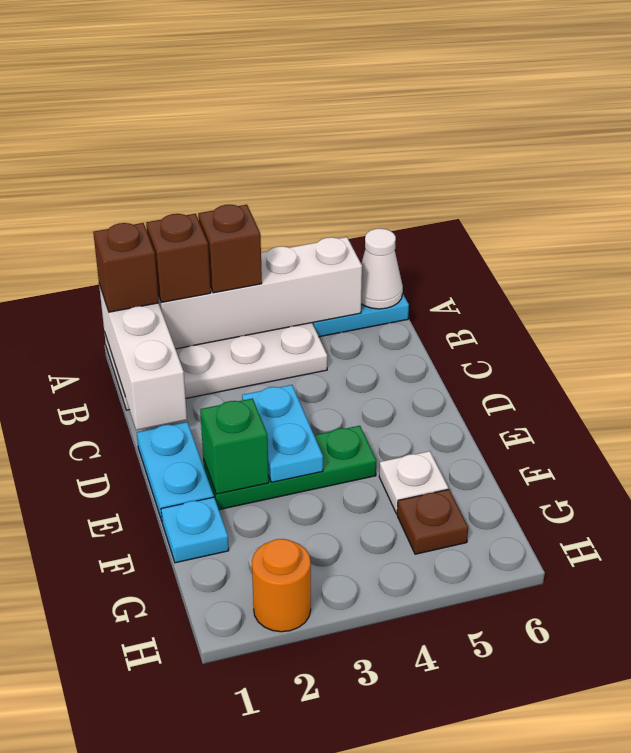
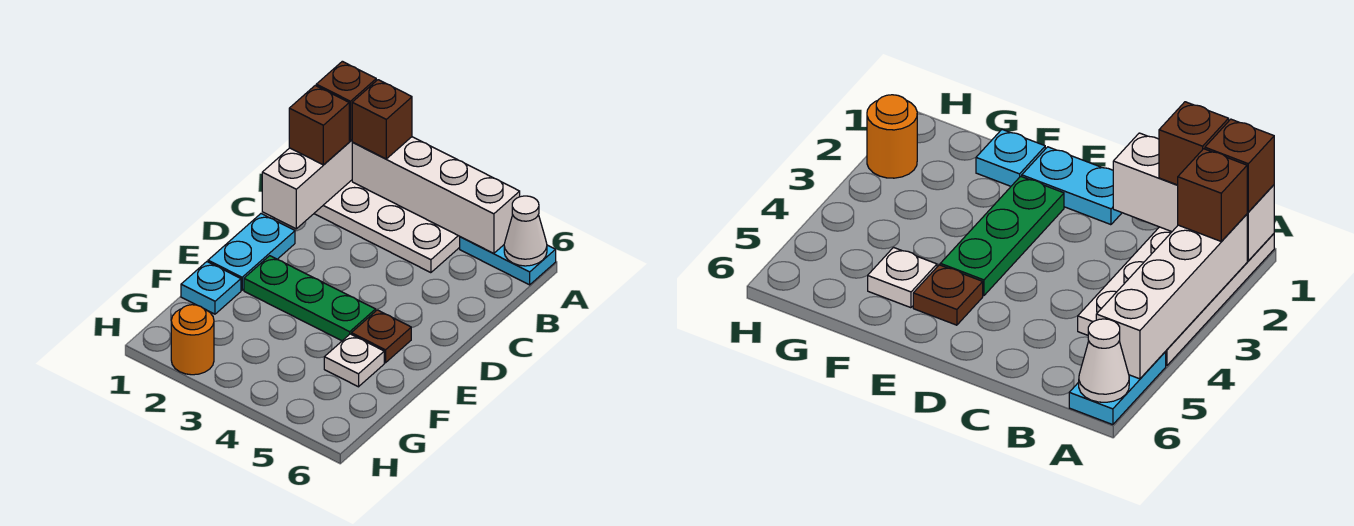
brown brick A3 level 3 -> brown brick B1 level 3
cyan plate D3:E3 level 2 -> none
green brick E2 level 2 -> none
brown plate G5 level 1 -> brown plate E5 level 1

